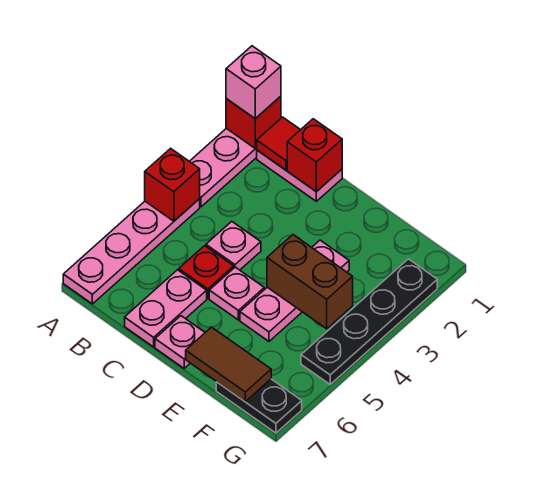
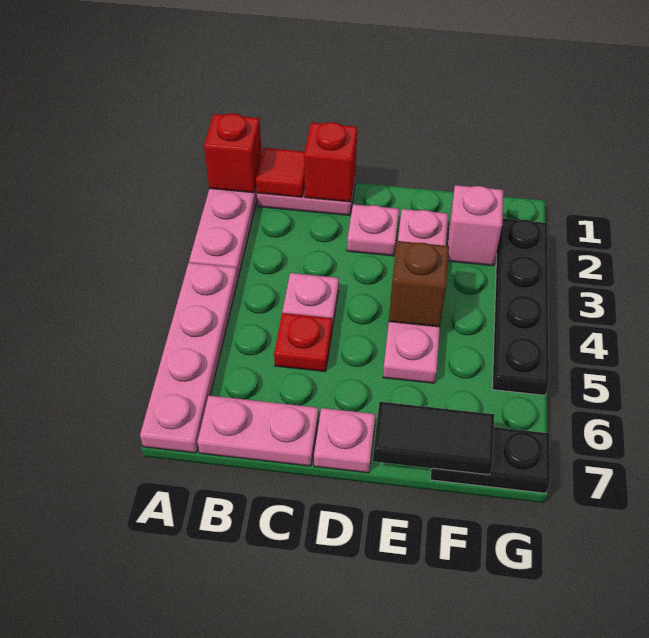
pink brick A1 level 3 -> pink brick F2 level 1
red brick A4 level 2 -> none
pink plate C6:C7 level 1 -> pink plate B7:C7 level 1
pink plate D5 level 1 -> pink plate D2 level 1
pink plate E3:E5 level 1 -> pink plate E2:E5 level 1
brown brick E4:F4 level 2 -> brown brick E4 level 2
brown tile E7:F7 level 2 -> black tile E7:F7 level 2

